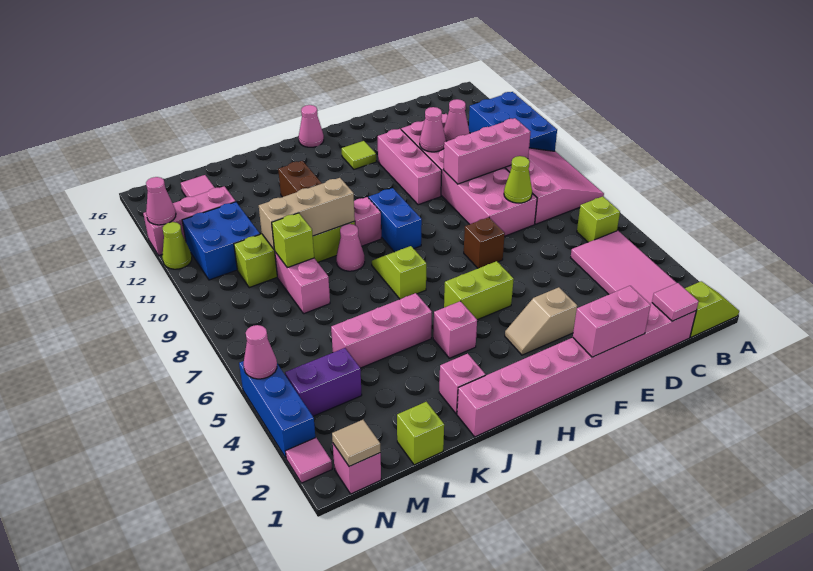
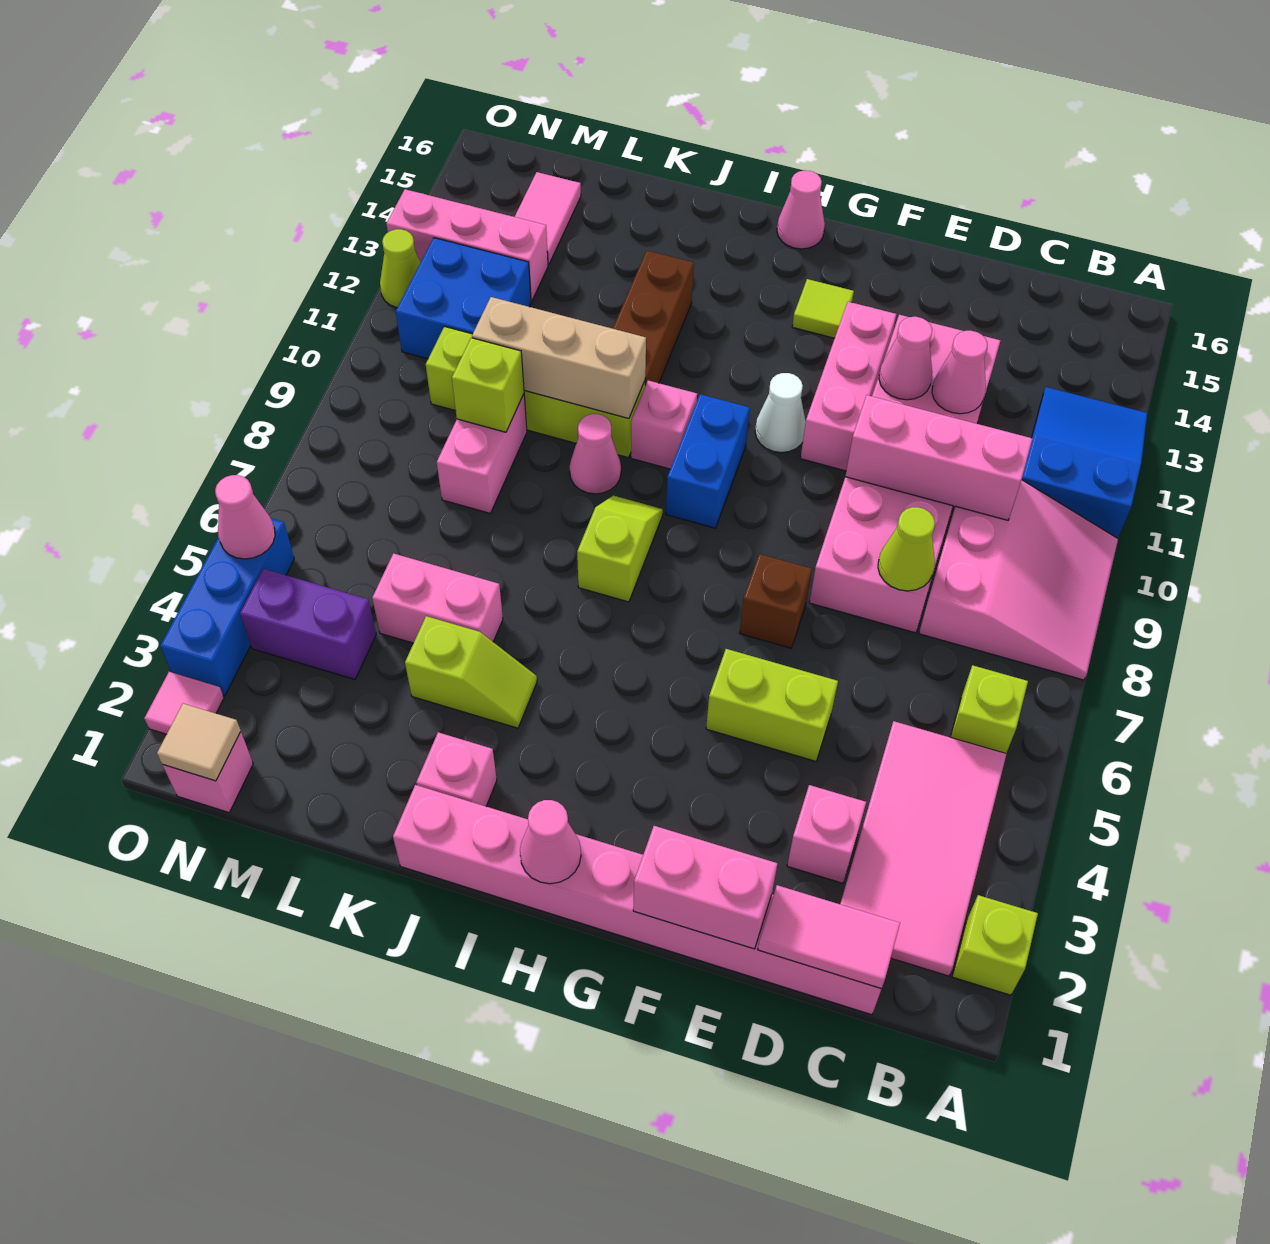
lime slope A1:B1 level 1 top B -> lime slope J4:K4 level 1 top K
blue brick A11:B13 level 1 -> blue slope A11:B13 level 1 top 11
pink tile C1 level 2 -> pink tile C1:D1 level 2
tan slope F3:G3 level 1 top F -> none
lime brick G5:H5 level 1 -> lime brick E5:F5 level 1
none -> white cone G11 level 1
pink brick I4 level 1 -> pink brick D3 level 1
pink brick J5:L5 level 1 -> pink brick K5:L5 level 1
lime brick L1 level 1 -> lime brick A2 level 1
pink cone O13 level 2 -> pink cone H1 level 2

